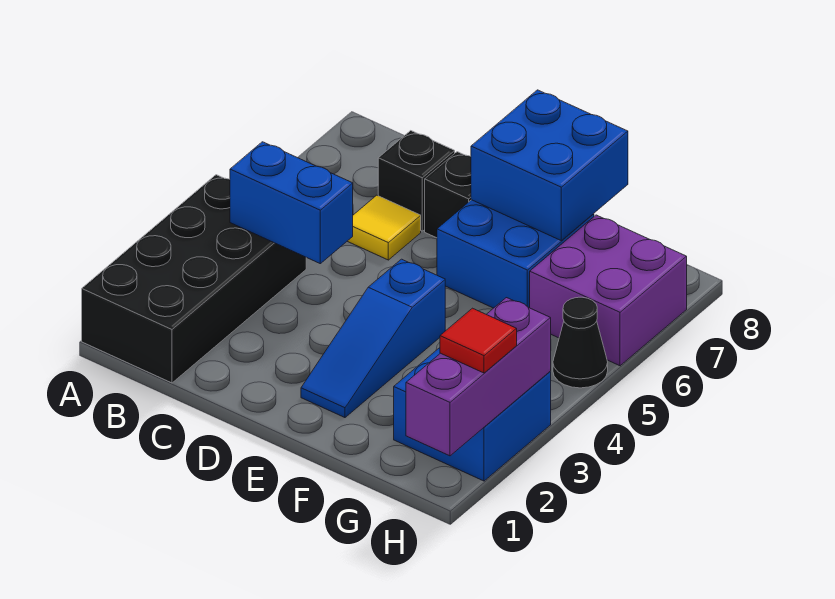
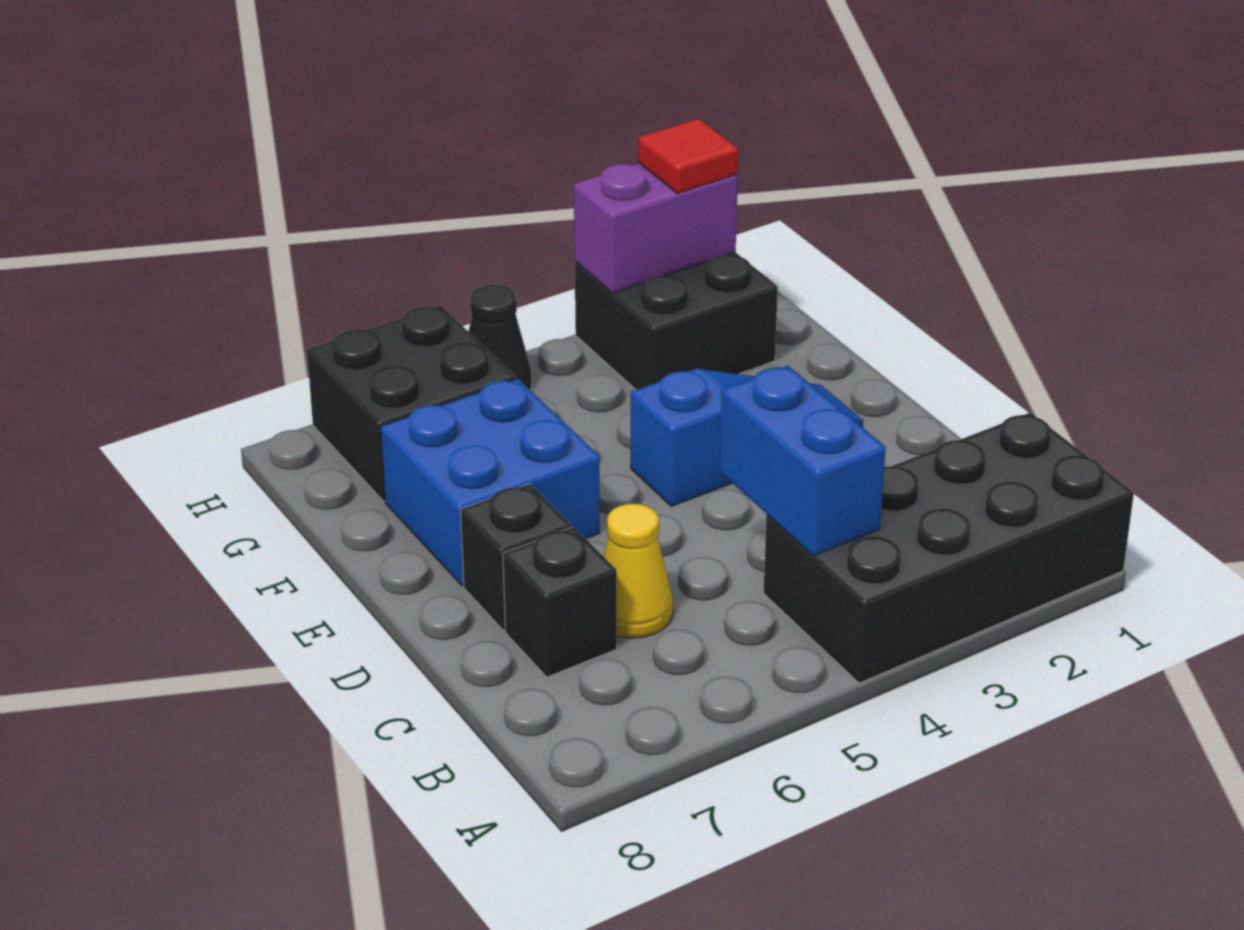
yellow tile C6 level 1 -> yellow cone C6 level 1
blue brick E7:F8 level 2 -> none
blue brick G2:H3 level 1 -> black brick G2:H3 level 1
purple brick G6:H7 level 1 -> black brick G6:H7 level 1
purple brick H1:H3 level 2 -> purple brick H2:H3 level 2

